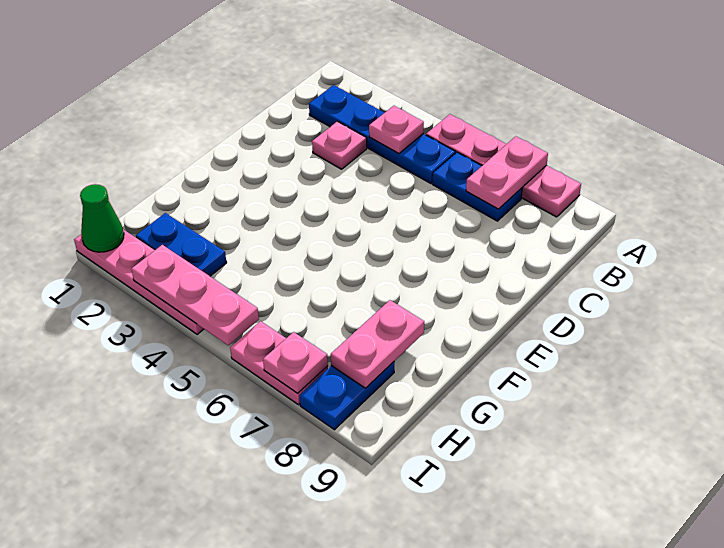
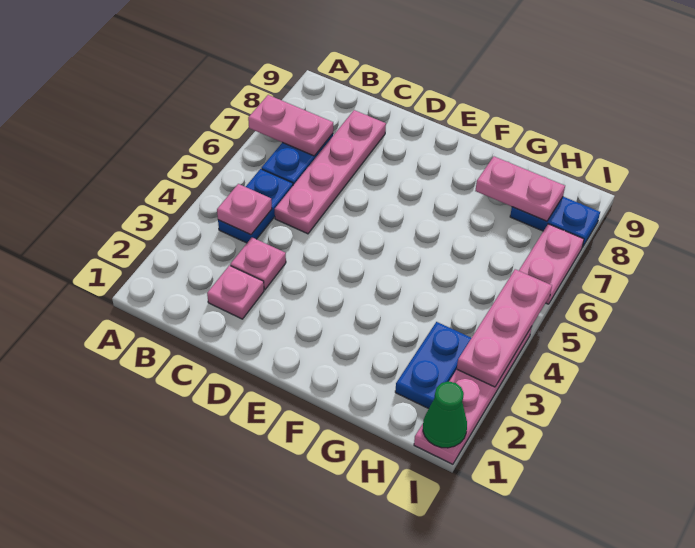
pink plate A5:A8 level 1 -> pink plate C5:C8 level 1
blue plate B2:B5 level 1 -> blue plate B4:B5 level 1
pink plate I7 level 2 -> pink plate C2 level 1

